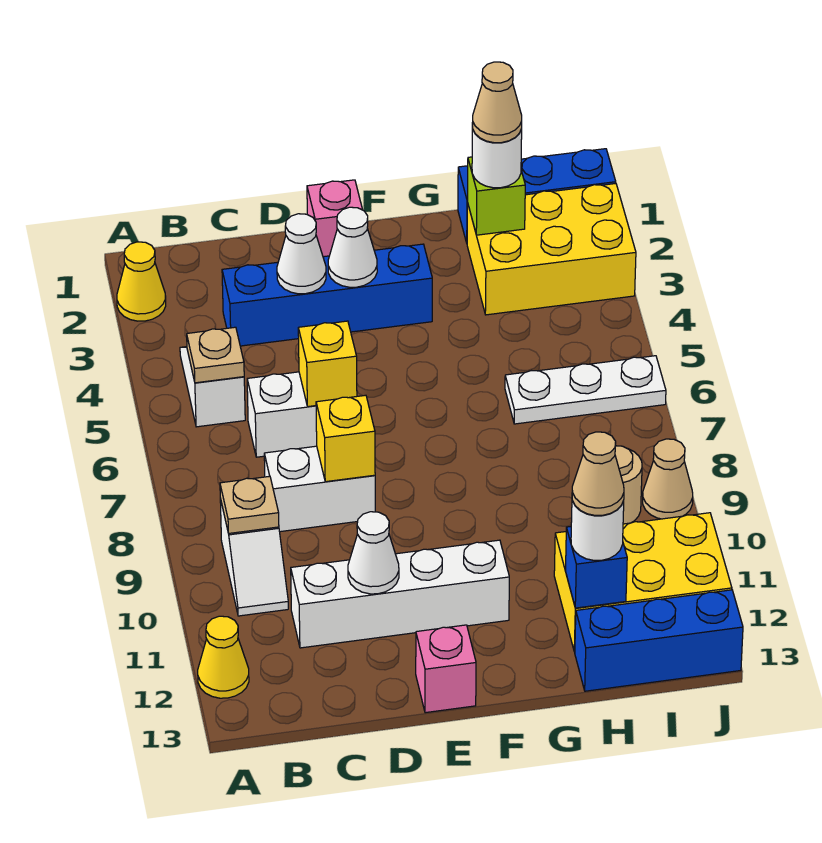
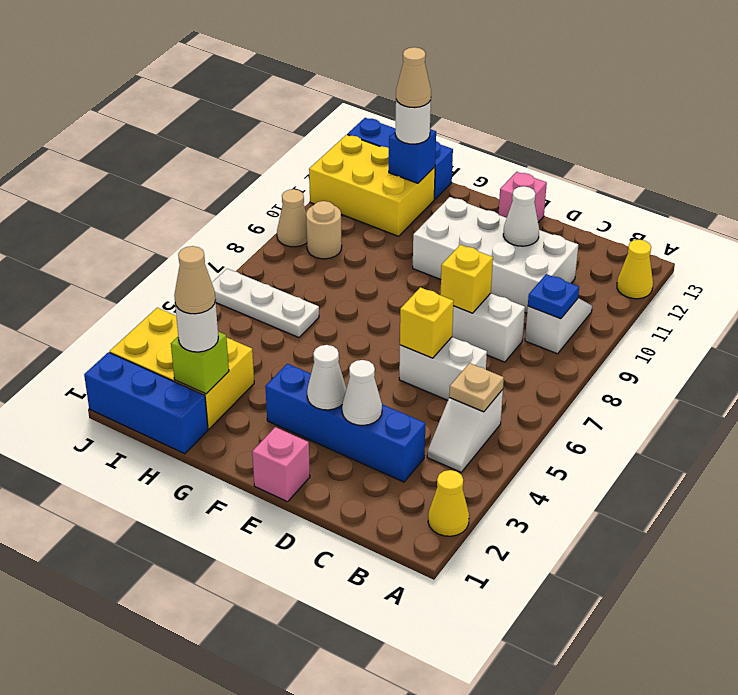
tan plate B9 level 2 -> blue plate B9 level 2
white brick C11:F11 level 1 -> white brick C10:F11 level 1

